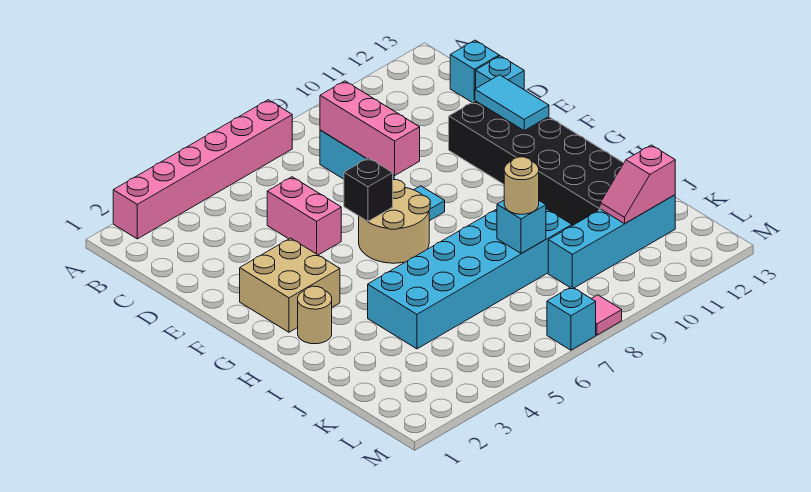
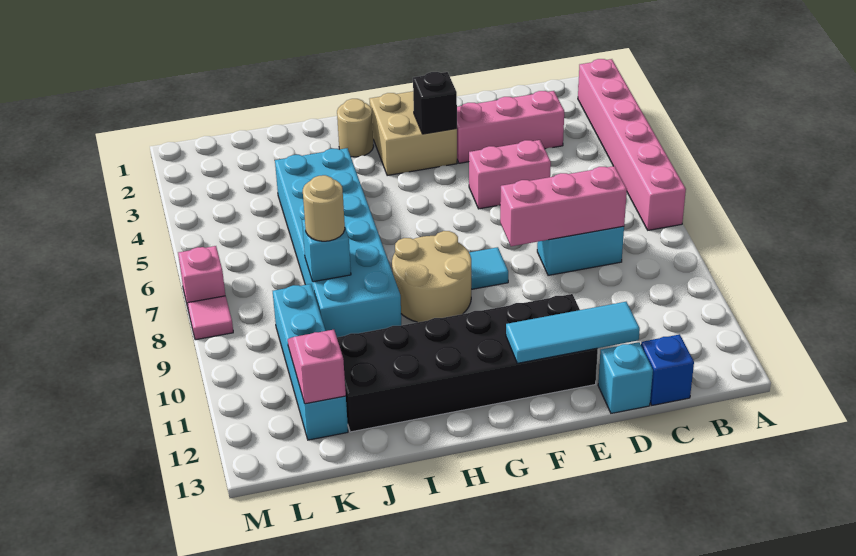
none -> pink brick C3:E3 level 1
cyan brick C13 level 1 -> blue brick C13 level 1
cyan tile E12:F12 level 2 -> cyan tile D12:F12 level 2
tan round brick F6:G7 level 1 -> tan round brick G8:H9 level 1
black brick F6 level 2 -> black brick F3 level 2
cyan brick M7 level 1 -> pink brick M7 level 1

